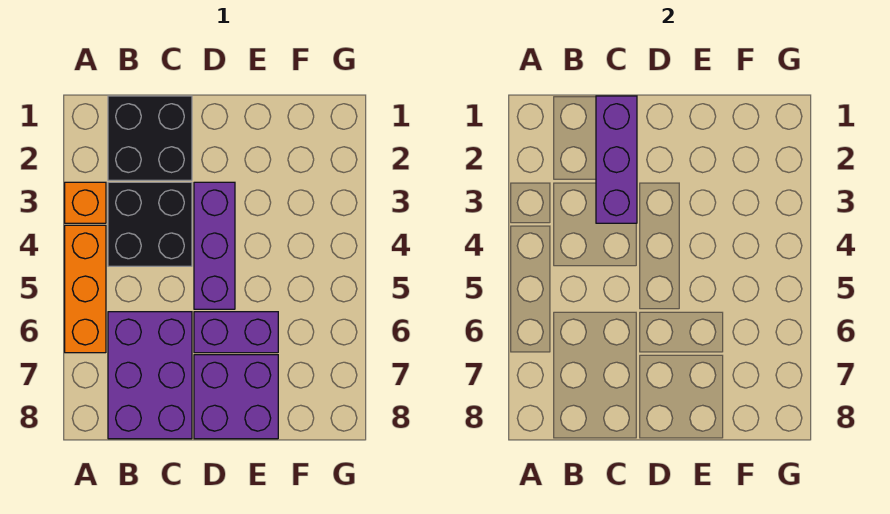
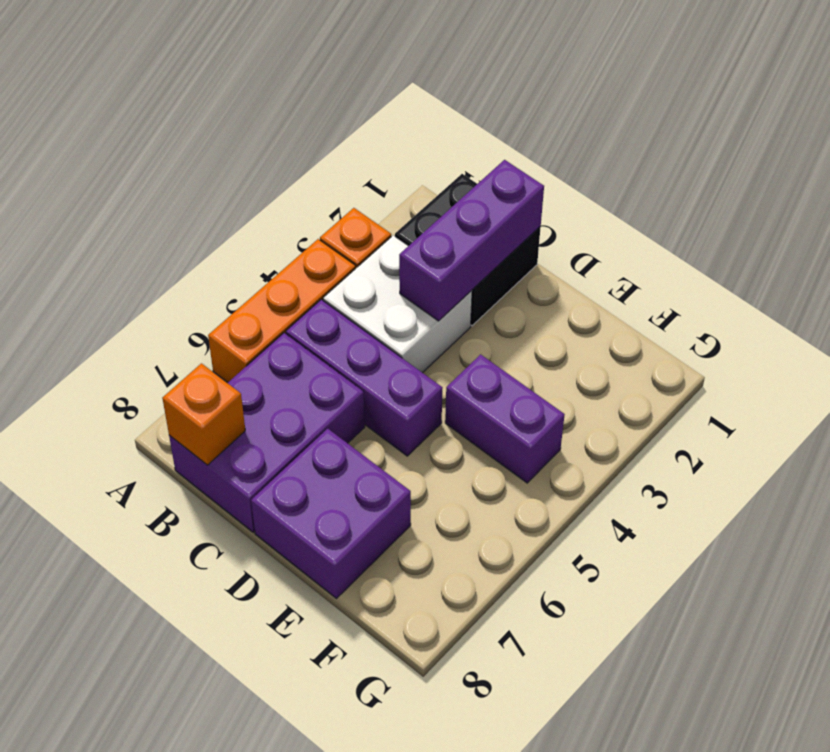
black brick B3:C4 level 1 -> white brick B3:C4 level 1
none -> orange brick B8 level 2
purple brick D3:D5 level 1 -> purple brick B5:D5 level 1
purple brick D6:E6 level 1 -> purple brick E4:F4 level 1

